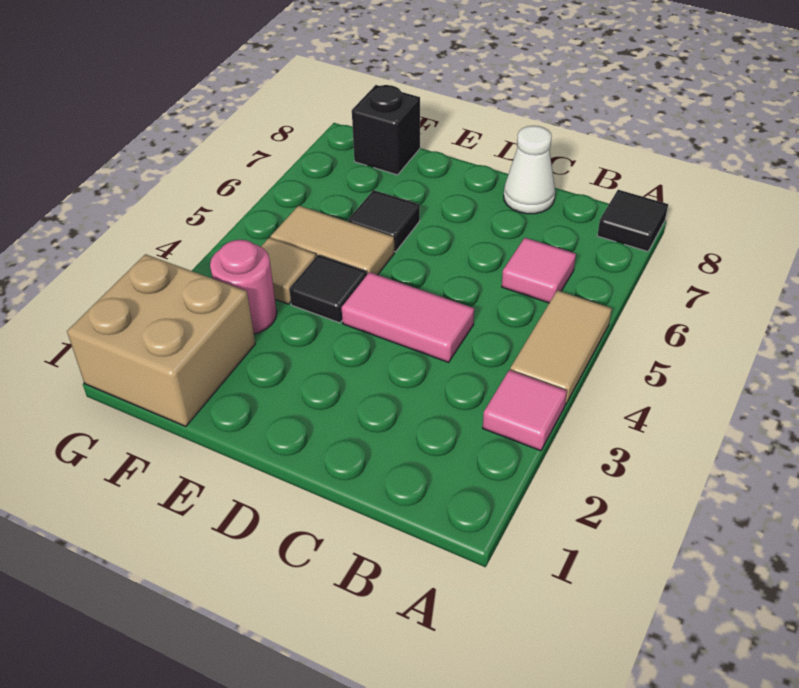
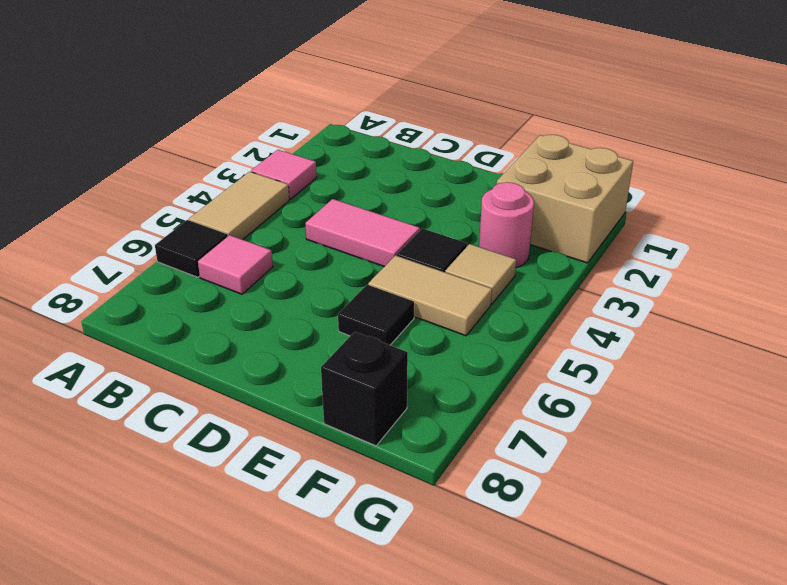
black tile A8 level 1 -> black tile A6 level 1
white cone C8 level 1 -> none

